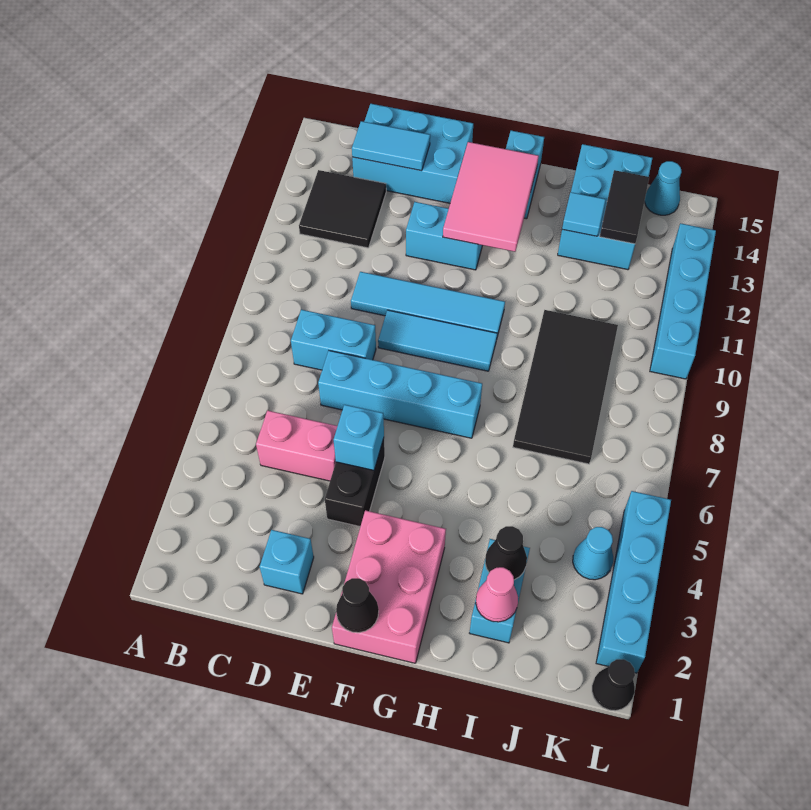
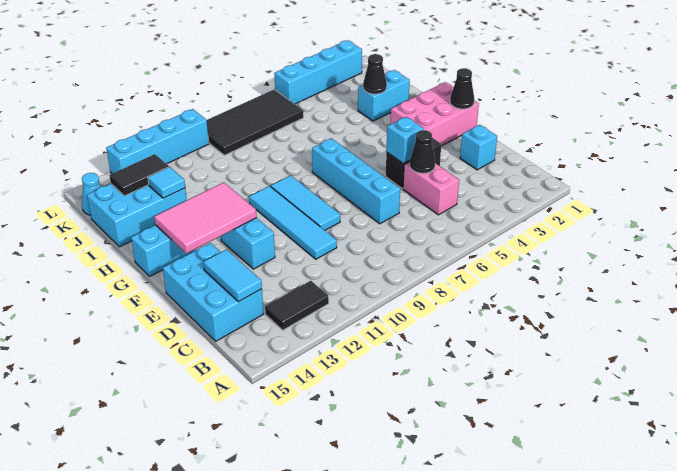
black tile B12:C13 level 1 -> black tile B12:B13 level 1
cyan brick C8:D8 level 1 -> none
pink cone I2 level 2 -> none
black tile I7:J10 level 1 -> black tile K6:L9 level 1
cyan cone K4 level 1 -> none
black cone L1 level 1 -> black cone D5 level 2

